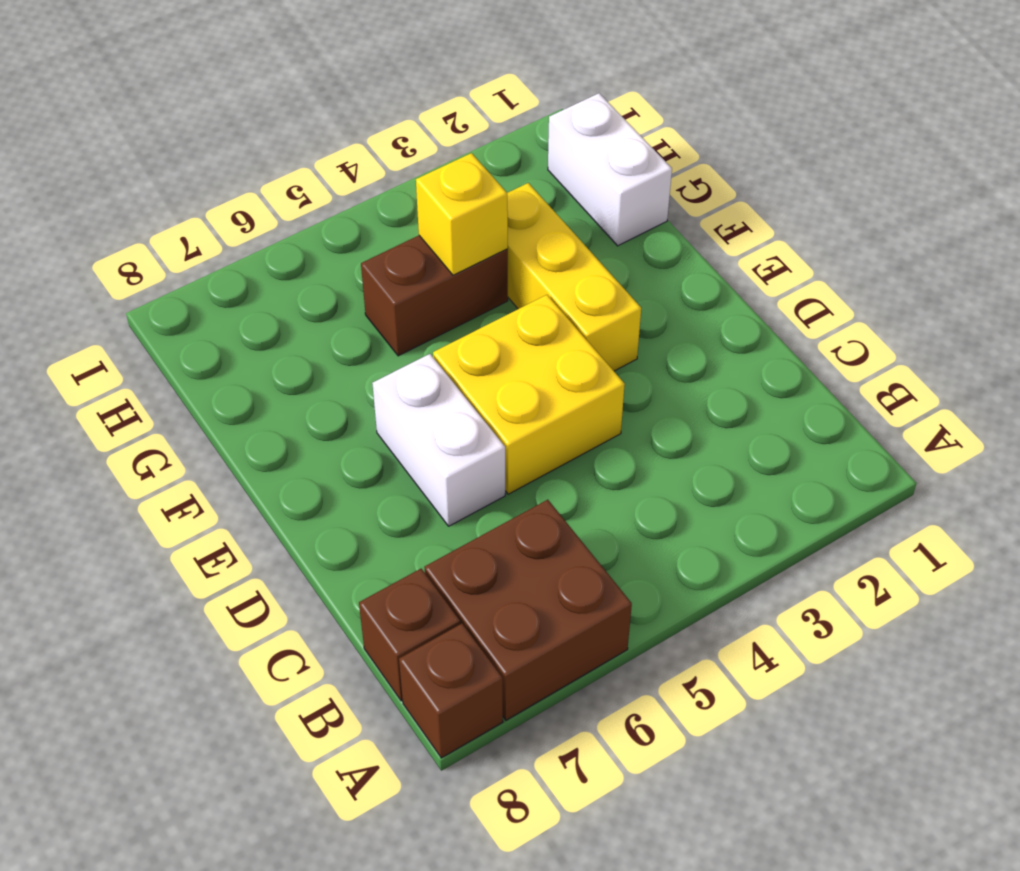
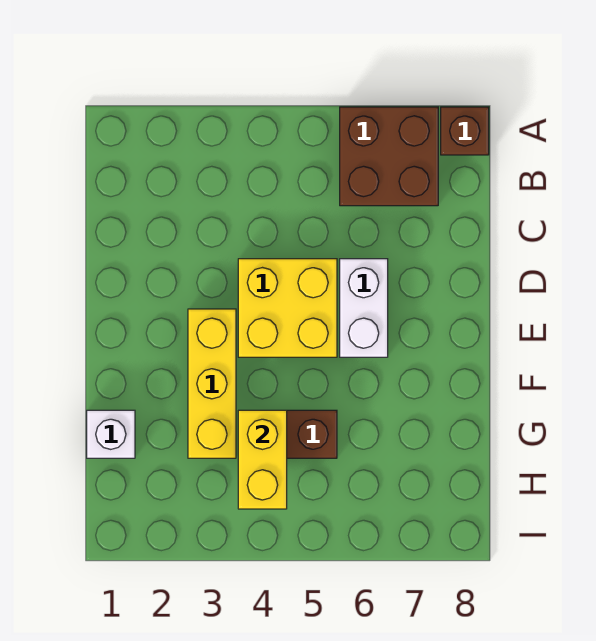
brown brick B8 level 1 -> none
white brick G1:H1 level 1 -> white brick G1 level 1
yellow brick G4 level 2 -> yellow brick G4:H4 level 2

